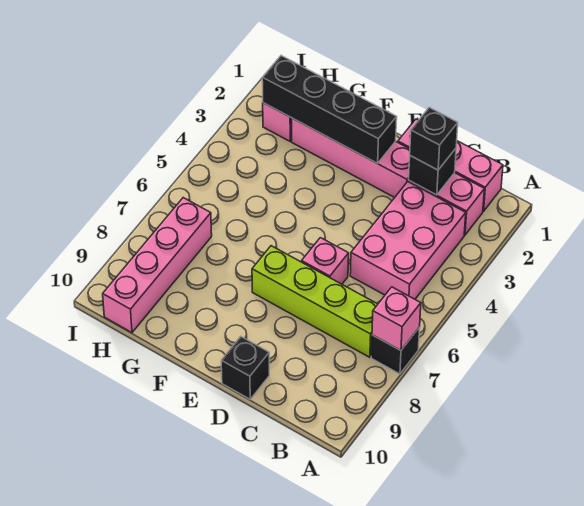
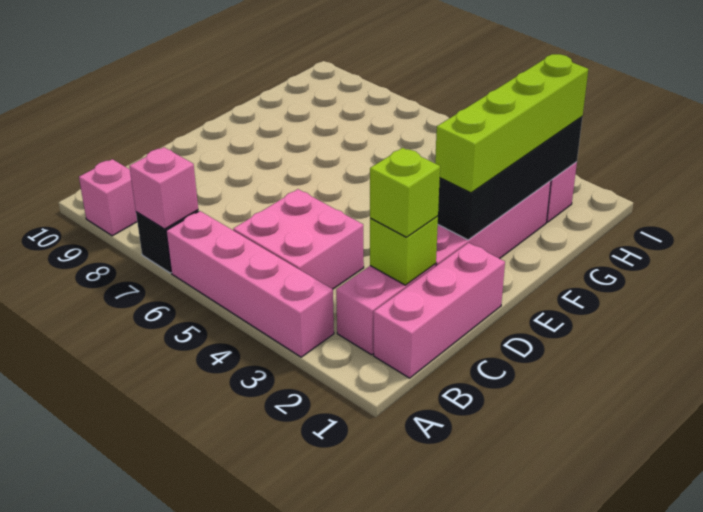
pink brick B3:C5 level 1 -> pink brick B4:C5 level 1
lime brick B7:E7 level 1 -> lime brick E2:H2 level 3
black brick C2 level 2 -> lime brick C2 level 2
black brick C2 level 3 -> lime brick C2 level 3
pink brick D6 level 1 -> pink brick A9 level 1
black brick D10 level 1 -> none
pink brick H7:H10 level 1 -> pink brick A3:A6 level 1

